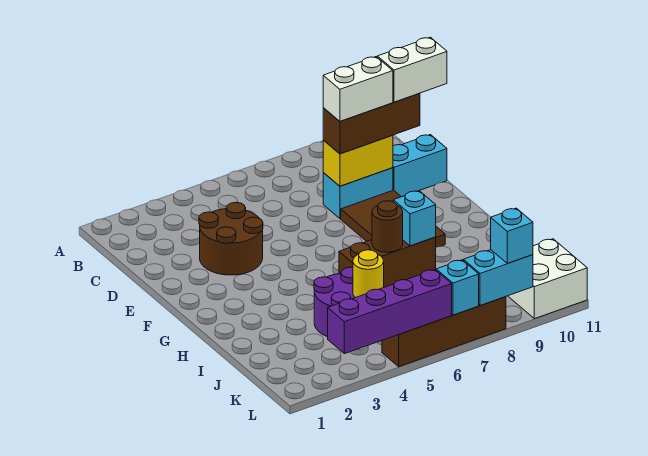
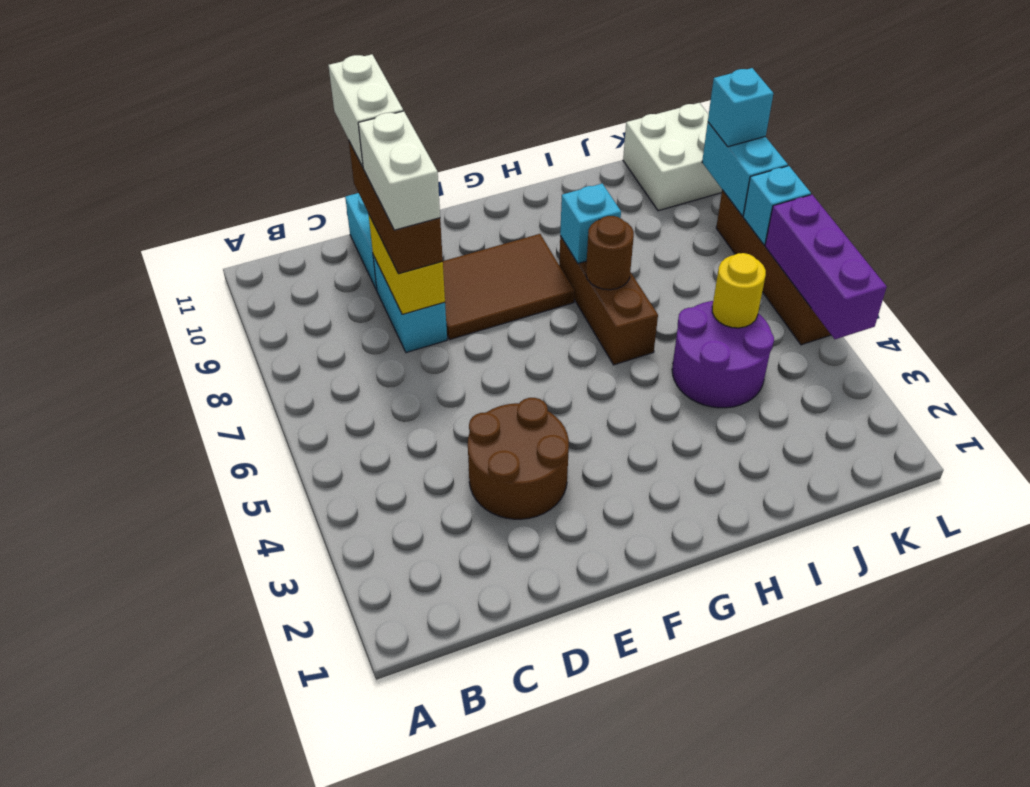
purple brick L3:L6 level 2 -> purple brick L4:L6 level 2

